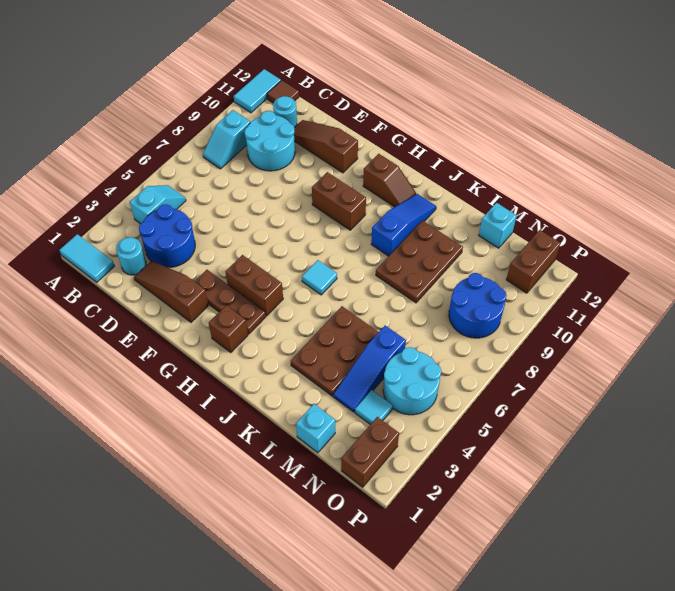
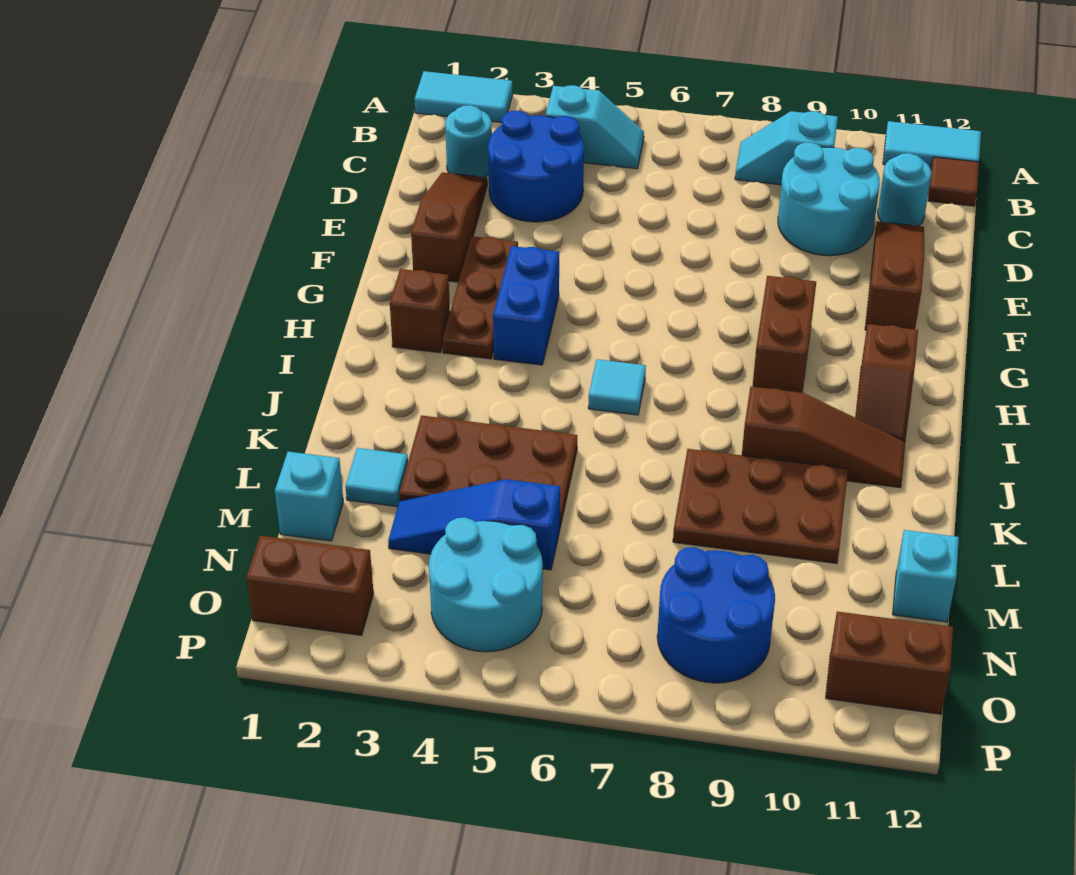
cyan tile A1:B1 level 1 -> cyan tile A1:A2 level 1
brown brick G4:H4 level 1 -> blue brick G4:H4 level 1
blue slope J9:J11 level 1 top 9 -> brown slope J9:J11 level 1 top 9
cyan tile N3 level 1 -> cyan tile L2 level 1

